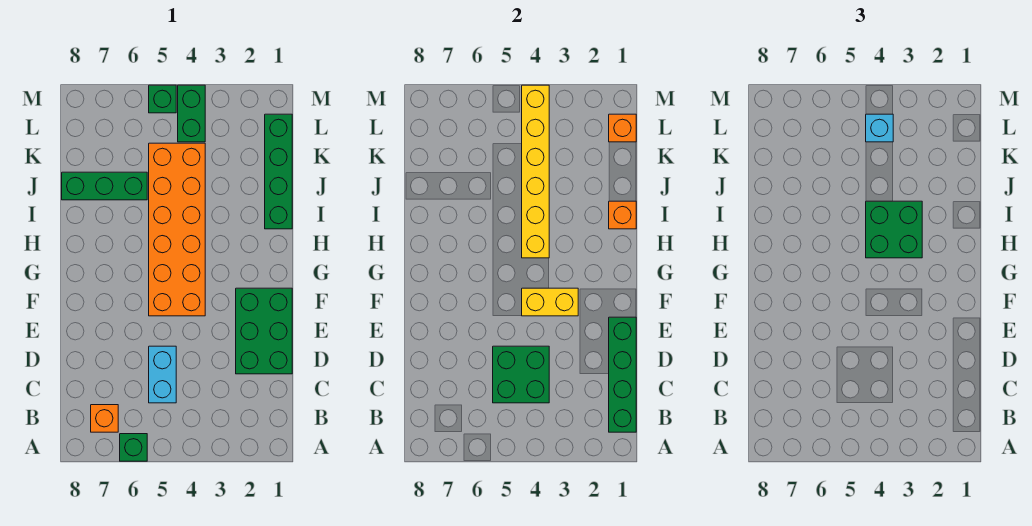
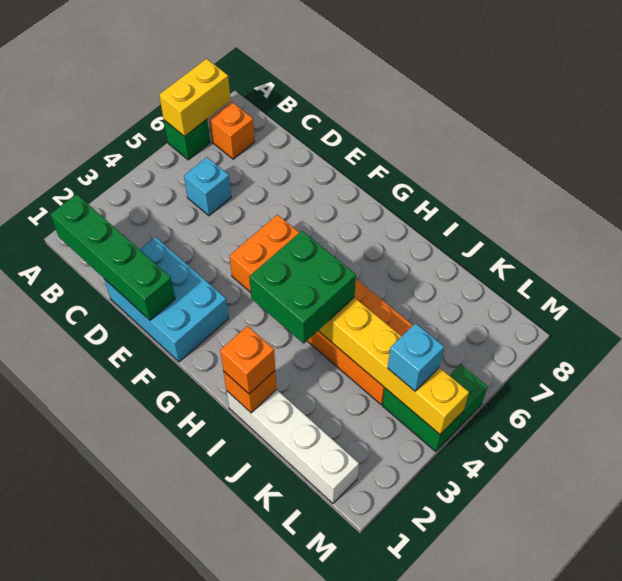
green brick C4:D5 level 2 -> none
cyan brick C5:D5 level 1 -> cyan brick C5 level 1
green brick D1:F2 level 1 -> cyan brick D1:F2 level 1
yellow brick F3:F4 level 2 -> yellow brick A6:A7 level 2
green brick I1:L1 level 1 -> white brick I1:L1 level 1
green brick J6:J8 level 1 -> none
orange brick L1 level 2 -> orange brick I1 level 3

